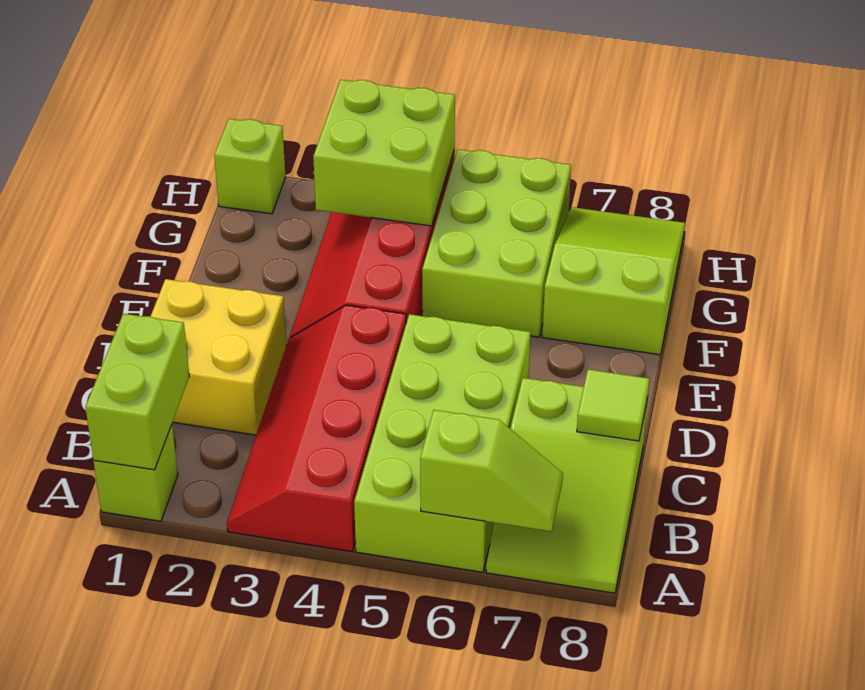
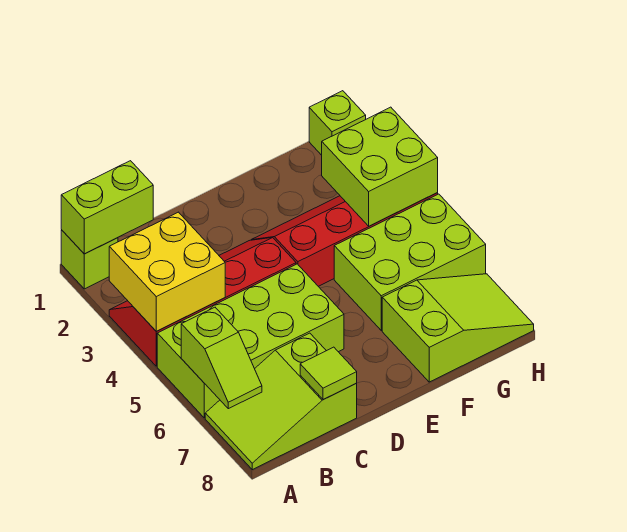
yellow brick C1:D2 level 1 -> yellow brick A3:B4 level 2

